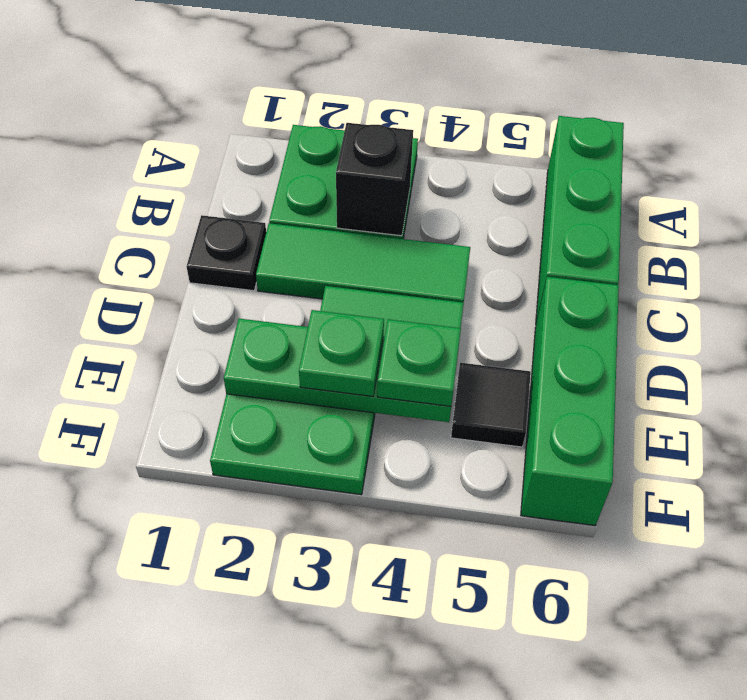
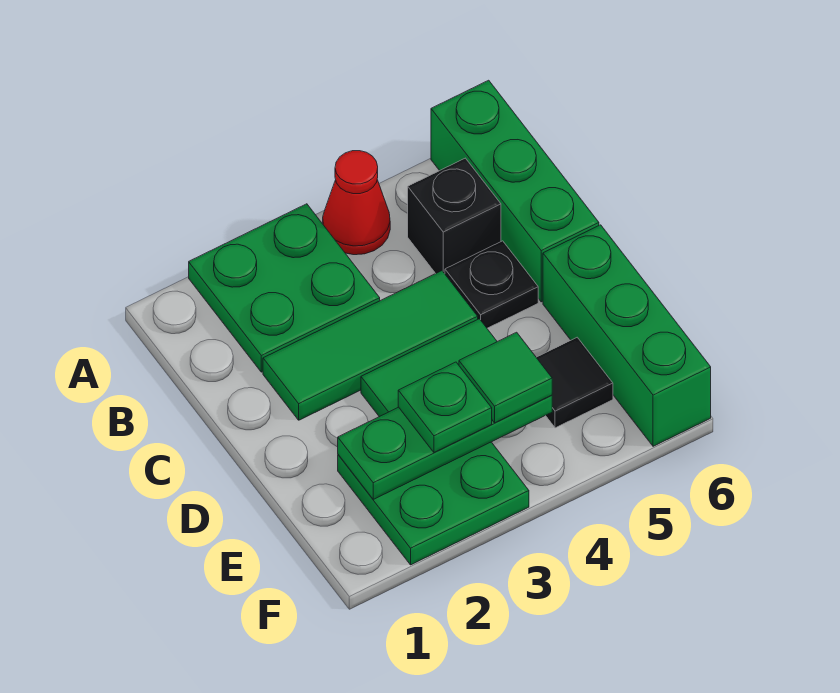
none -> red cone A4 level 1
black brick B3 level 2 -> black brick B5 level 1
black plate C1 level 1 -> black plate C5 level 1
green plate E4 level 3 -> green tile E4 level 3

